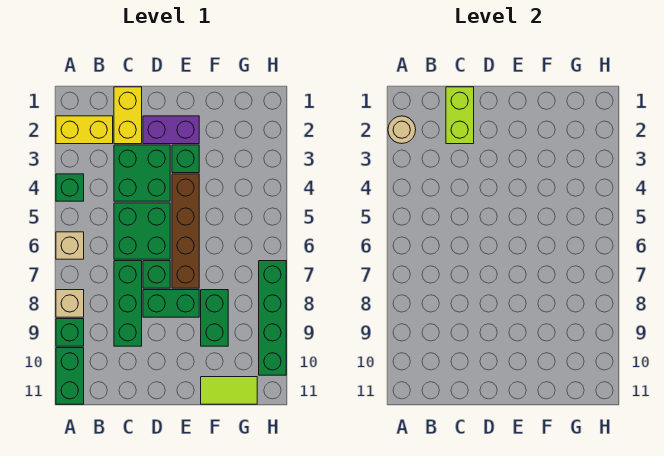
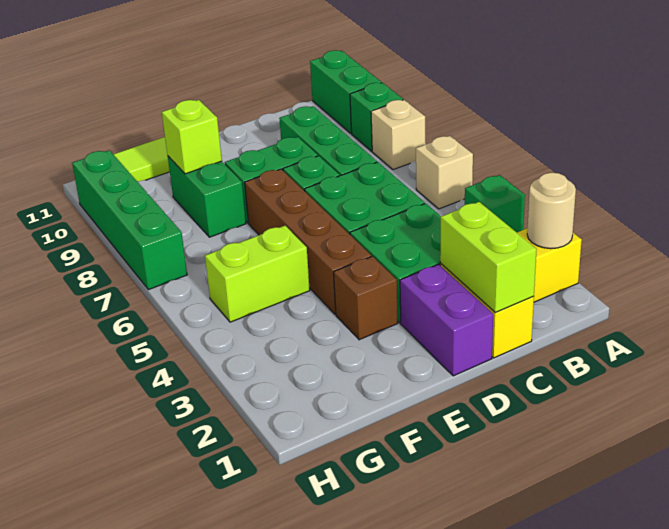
purple brick D2:E2 level 1 -> purple brick D1:D2 level 1
green brick E3 level 1 -> brown brick E3 level 1
none -> lime brick F5:G5 level 1
none -> lime brick F9 level 2

